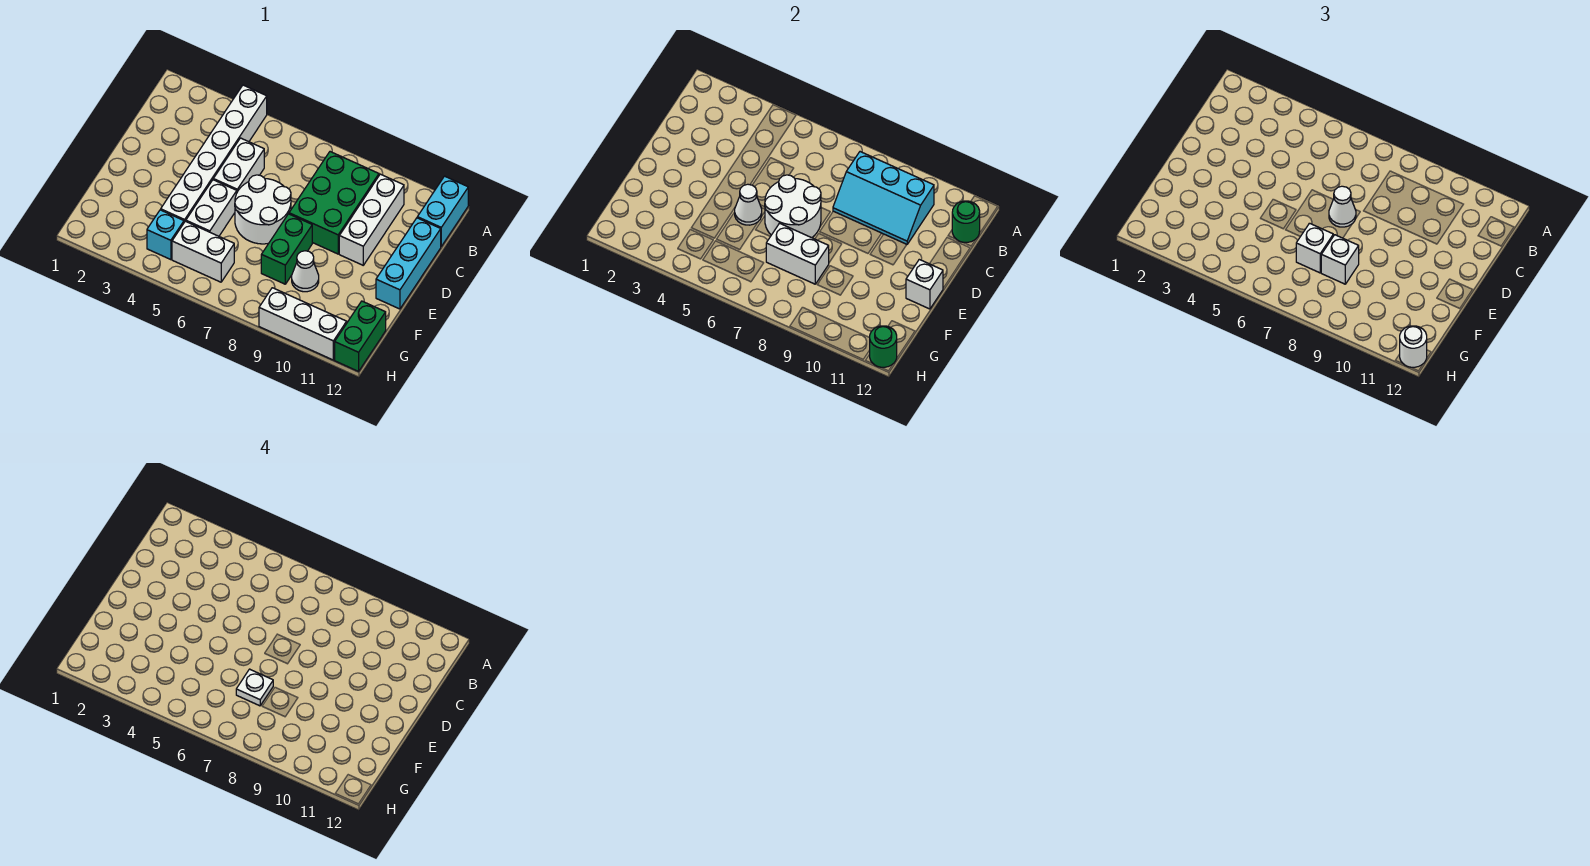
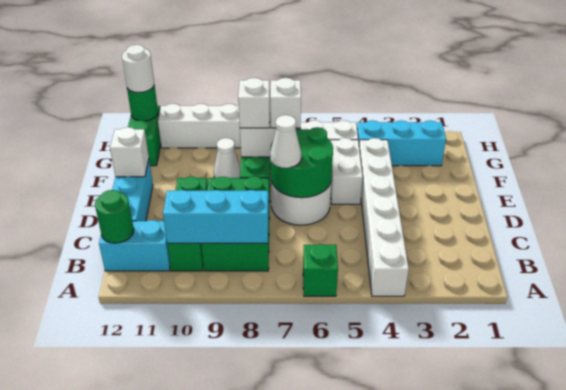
none -> green brick A6 level 1
cyan brick A12:B12 level 1 -> cyan brick B11:B12 level 1
white brick B10:D10 level 1 -> green brick B10:D10 level 1
white brick C5:D5 level 1 -> none
white round brick D6:E7 level 2 -> green round brick D6:E7 level 2
white cone E5 level 2 -> none
white plate F7 level 4 -> none
cyan brick G4 level 1 -> cyan brick G2:G4 level 1

